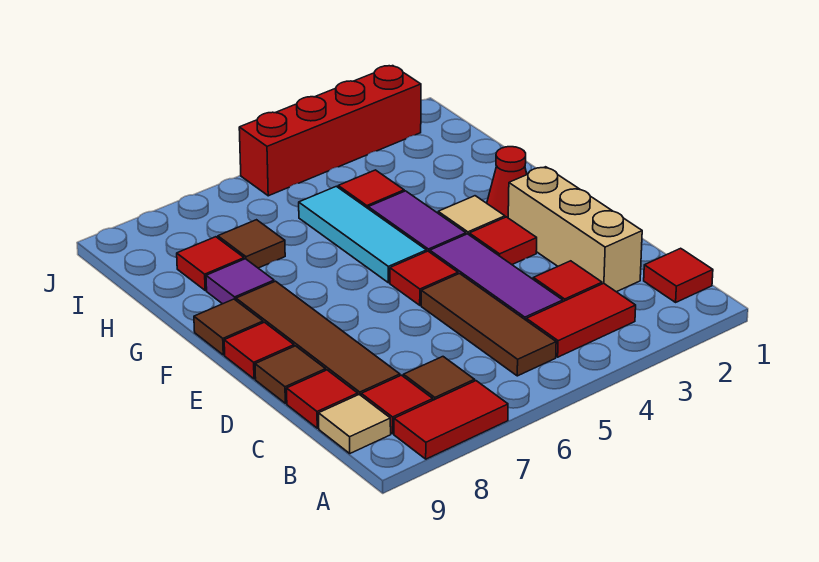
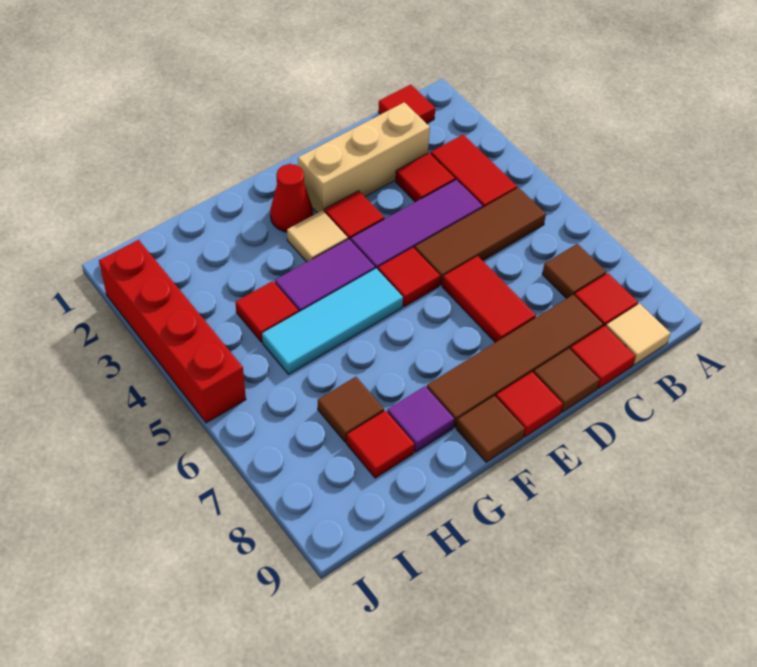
red tile A7:A8 level 1 -> red tile D6:D7 level 1

